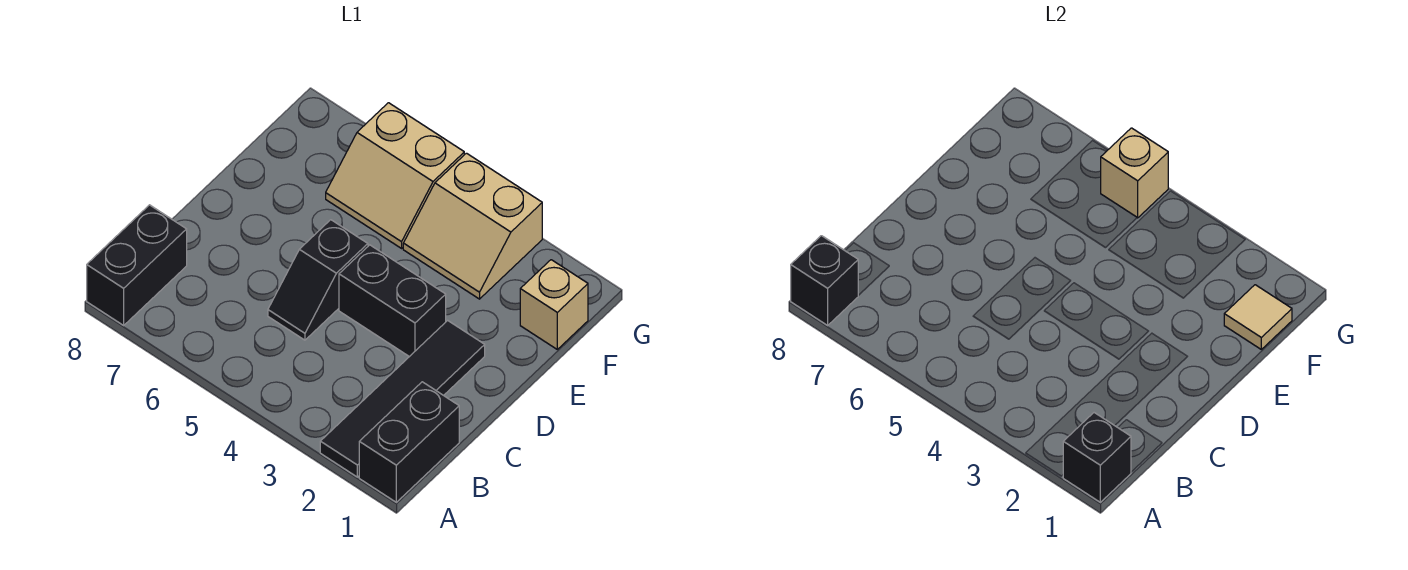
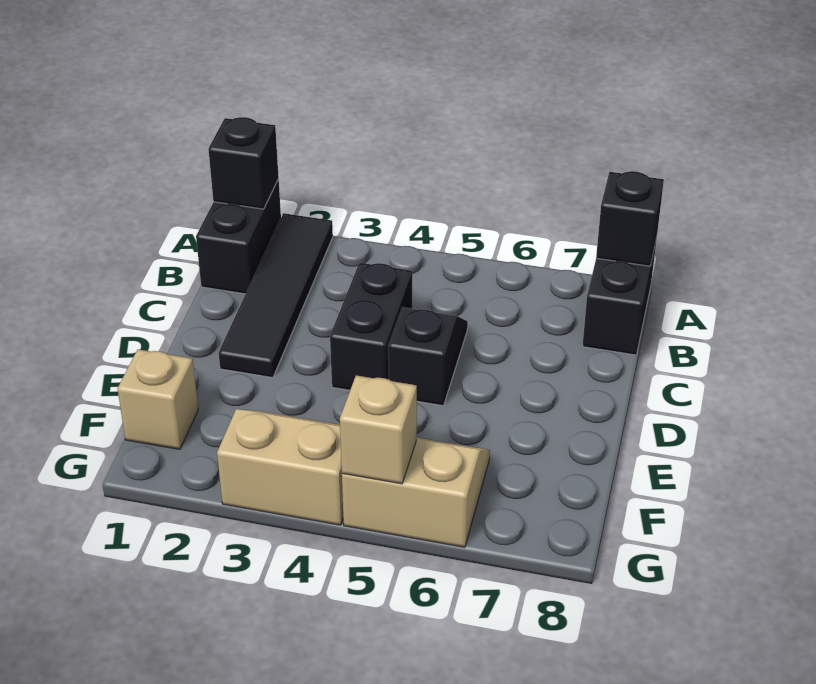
black brick D3:D4 level 1 -> black brick C4:D4 level 1
tan tile F1 level 2 -> none

